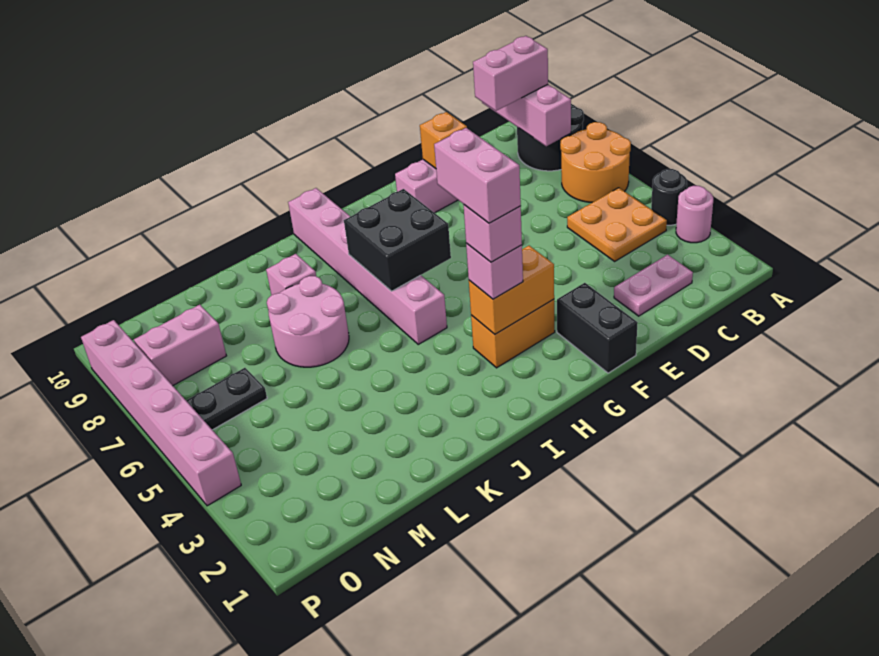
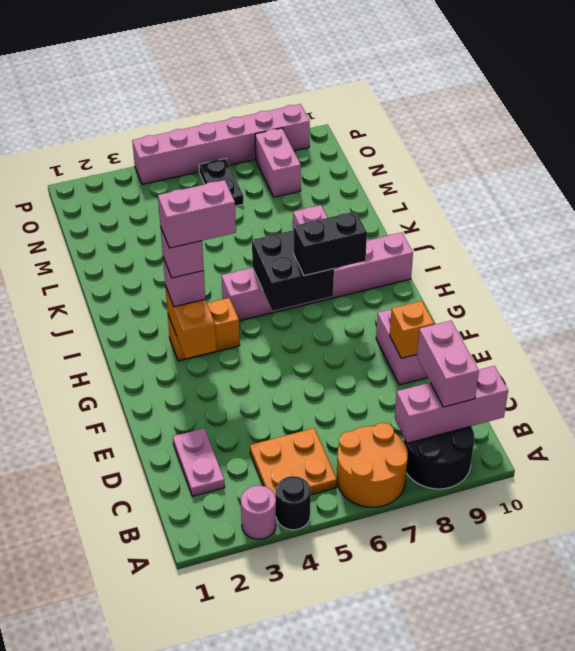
black brick F1:F2 level 1 -> black brick H7:H8 level 3
orange brick G3:H3 level 1 -> orange brick H3:H4 level 1
pink round brick K6:L7 level 1 -> none

